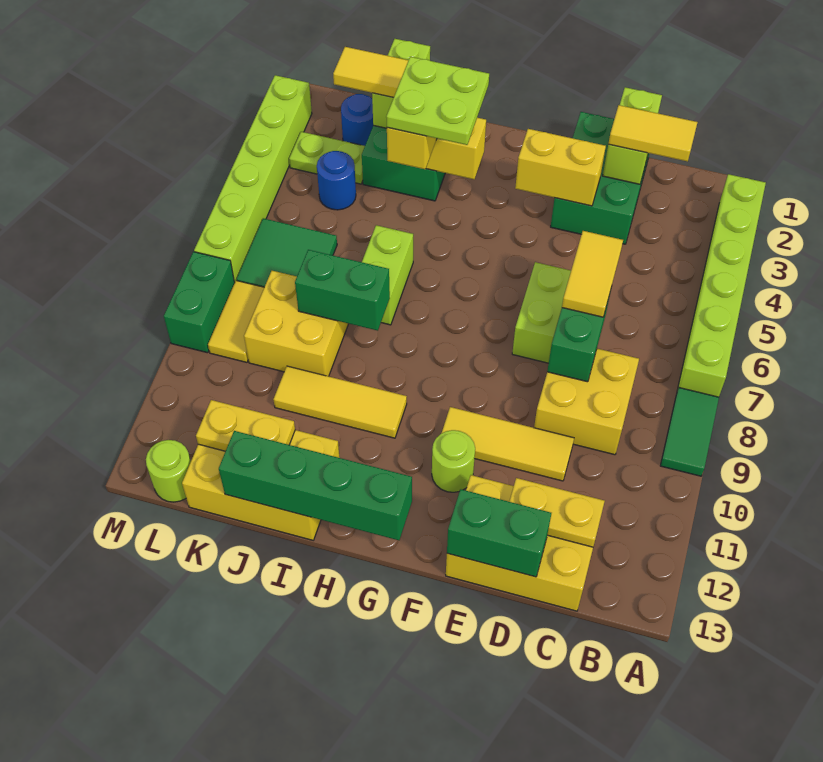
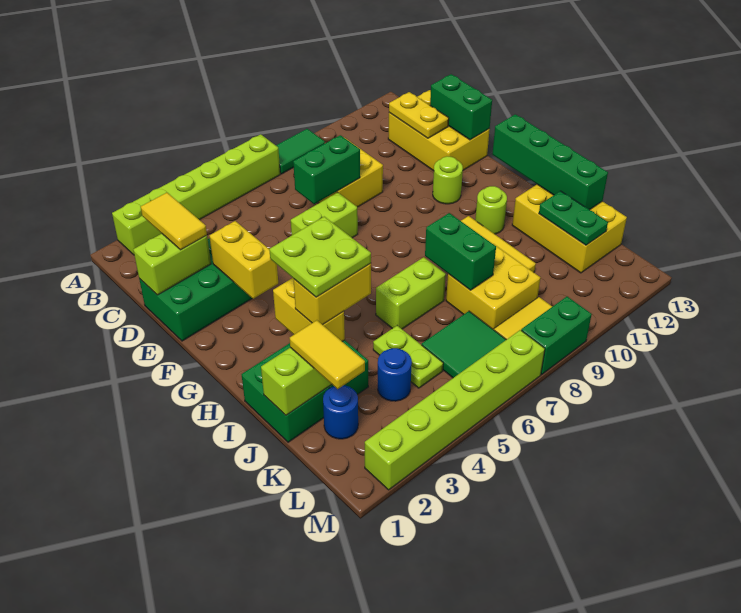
yellow tile D6:D7 level 3 -> none
yellow tile D10:F10 level 1 -> none
yellow plate J12:K12 level 2 -> green plate J12:K12 level 2
lime plate K3:L3 level 1 -> lime plate J5:K5 level 1
lime round brick L13 level 1 -> lime round brick H11 level 1

